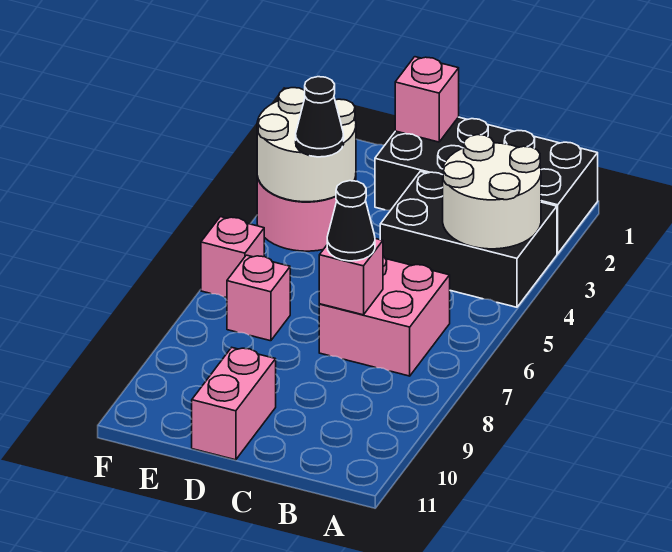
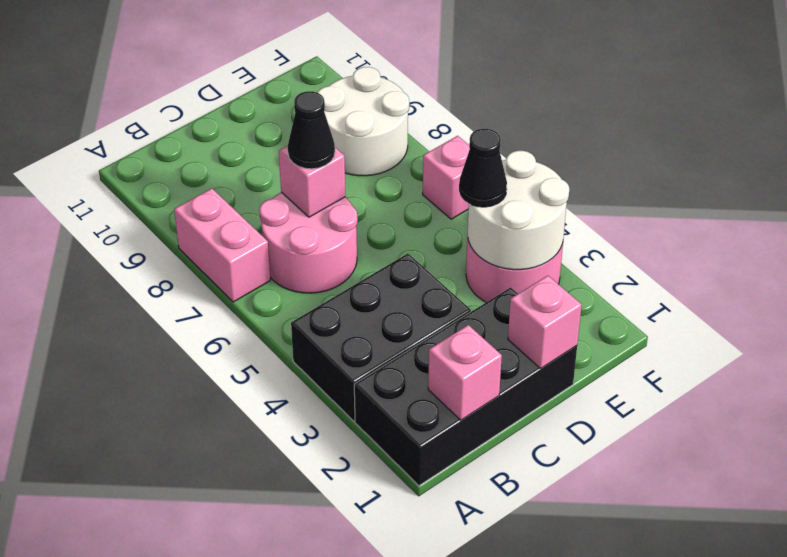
white round brick A3:B4 level 2 -> white round brick E8:F9 level 1
pink brick B6:C7 level 1 -> pink round brick B6:C7 level 1
pink brick D10:D11 level 1 -> pink brick A7:A8 level 1
pink brick E7 level 1 -> pink brick B1 level 2

